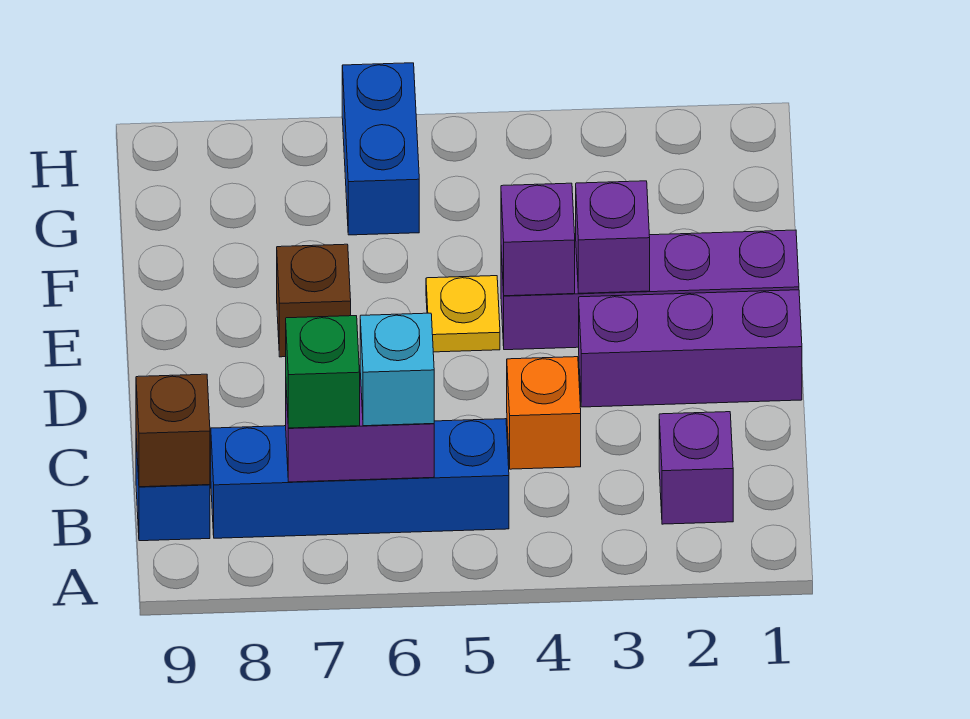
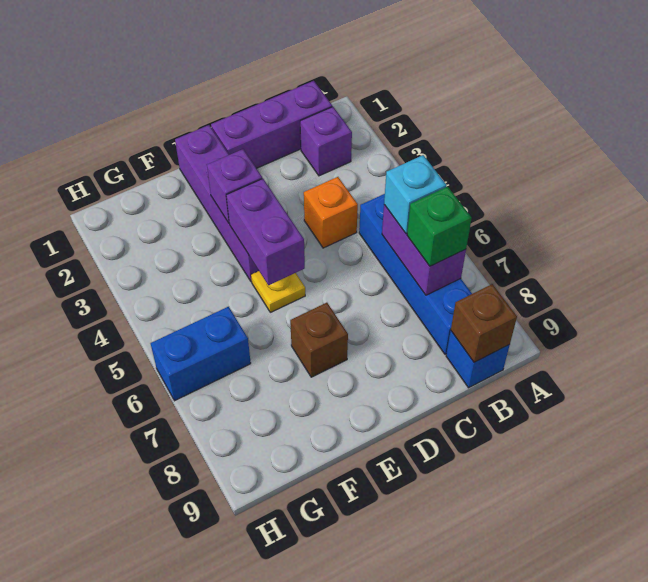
purple brick D1:D3 level 1 -> purple brick B1:D1 level 1
purple brick E4 level 2 -> purple brick E4:E5 level 2

